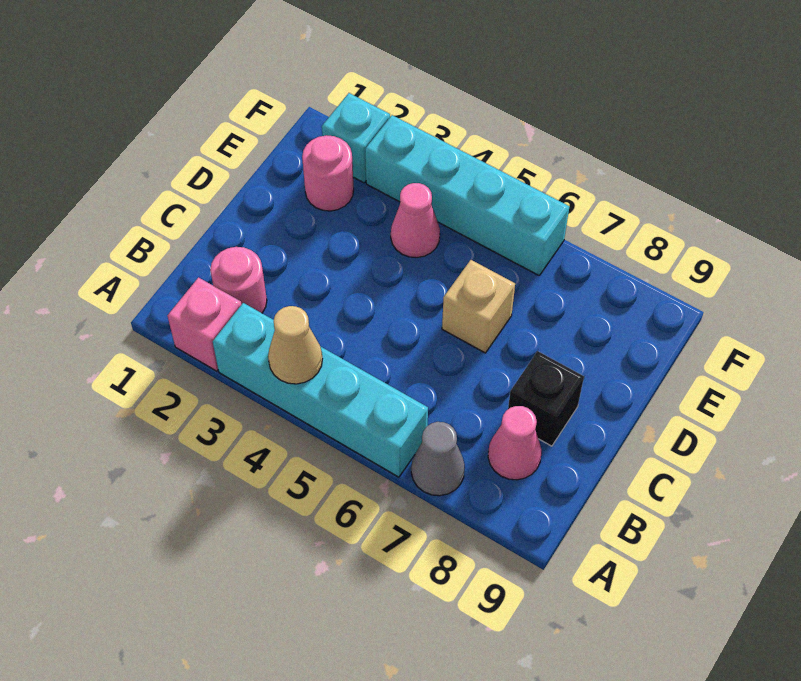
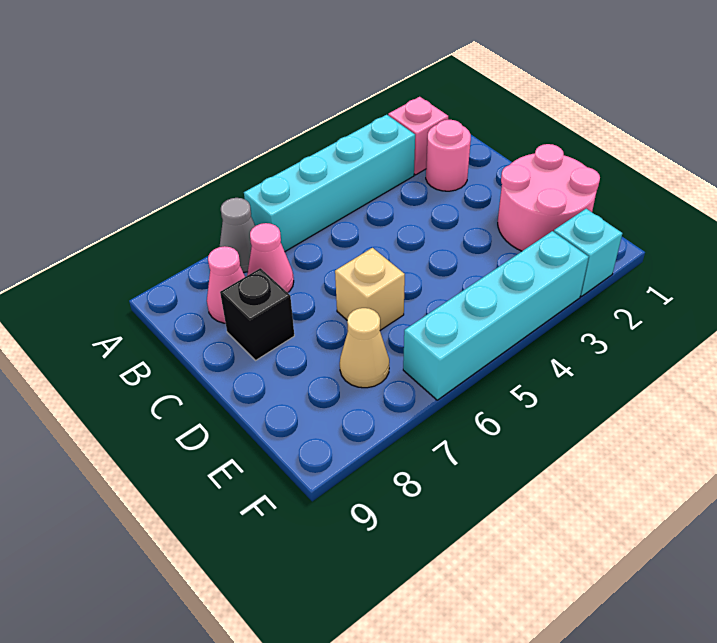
tan cone A4 level 2 -> tan cone E7 level 1
pink round brick E2 level 1 -> pink round brick D1:E2 level 1
pink cone E4 level 1 -> pink cone B7 level 1

